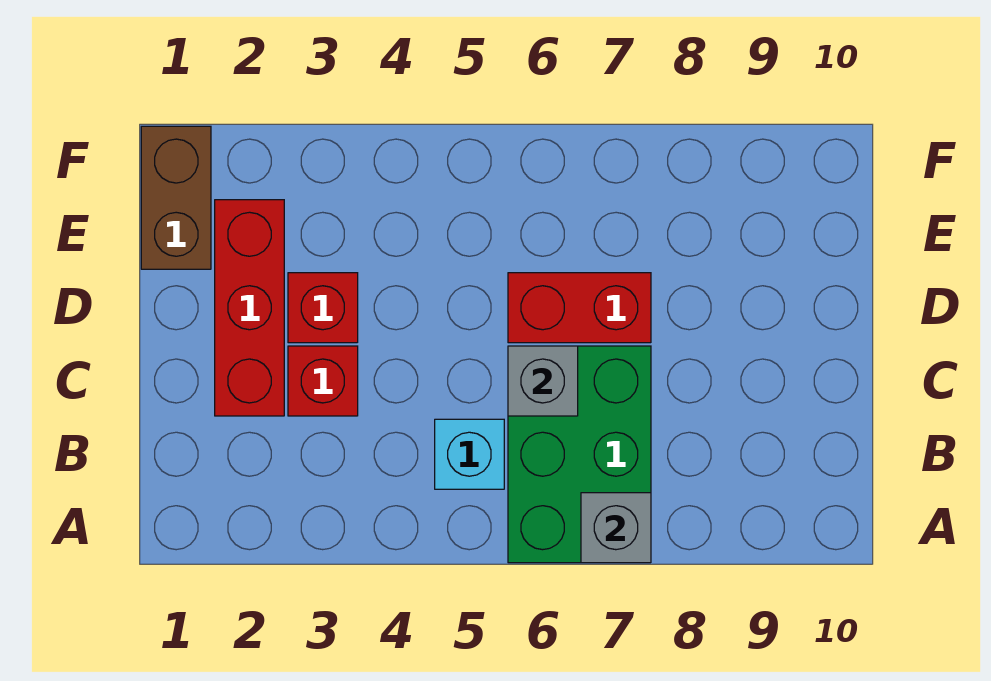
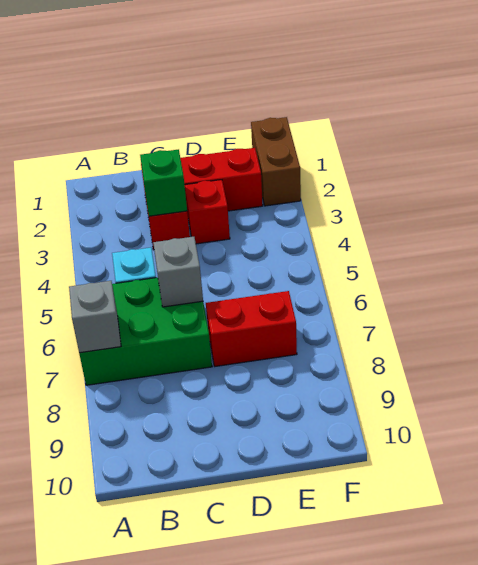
none -> green brick C3 level 2
red brick D6:D7 level 1 -> red brick D7:E7 level 1
brown brick E1:F1 level 1 -> brown brick F1:F2 level 1

